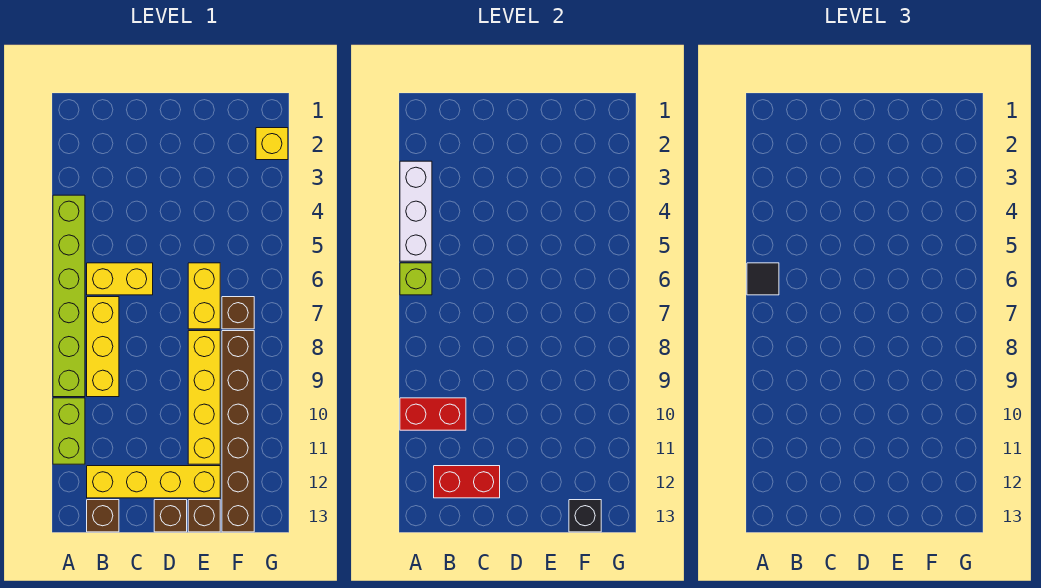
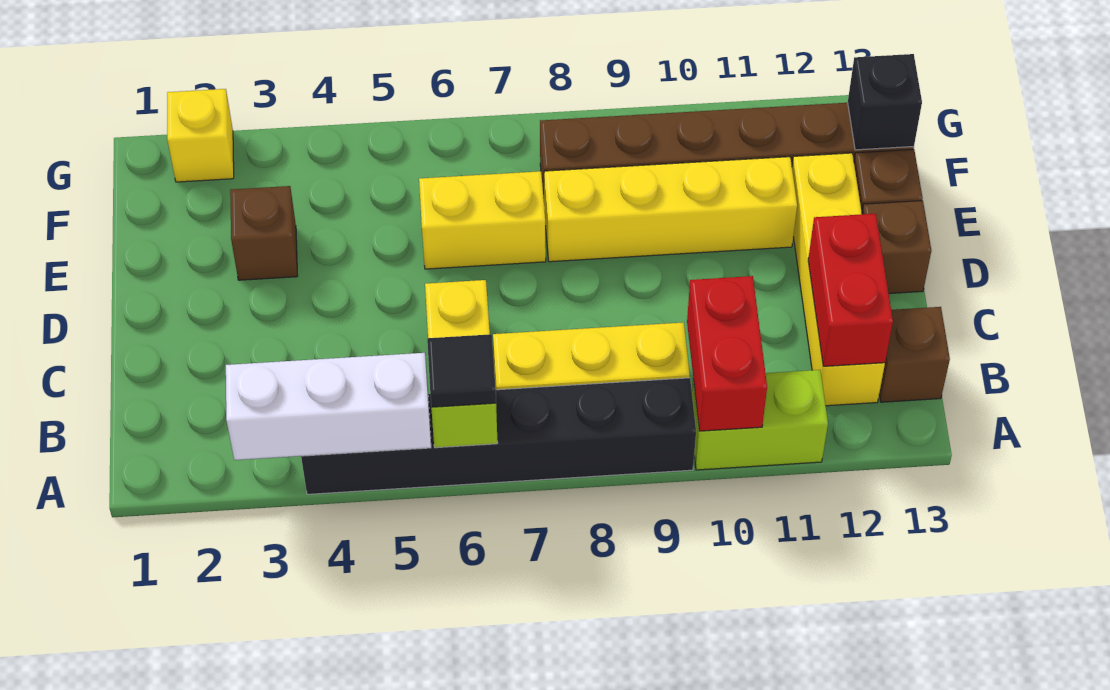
lime brick A4:A9 level 1 -> black brick A4:A9 level 1
brown brick F7 level 1 -> brown brick E3 level 1

